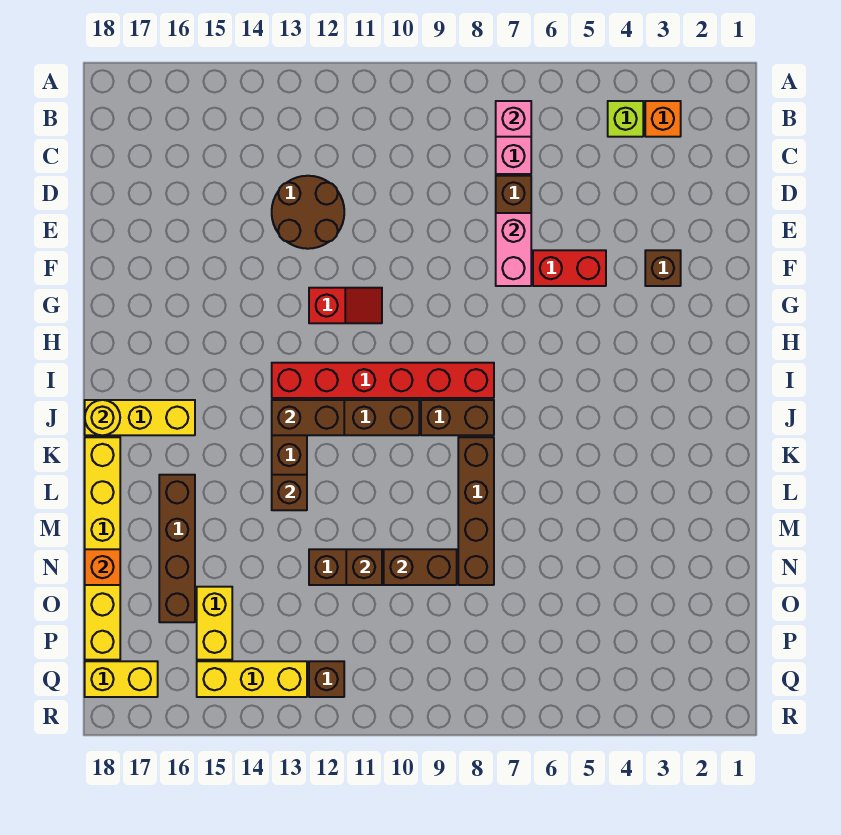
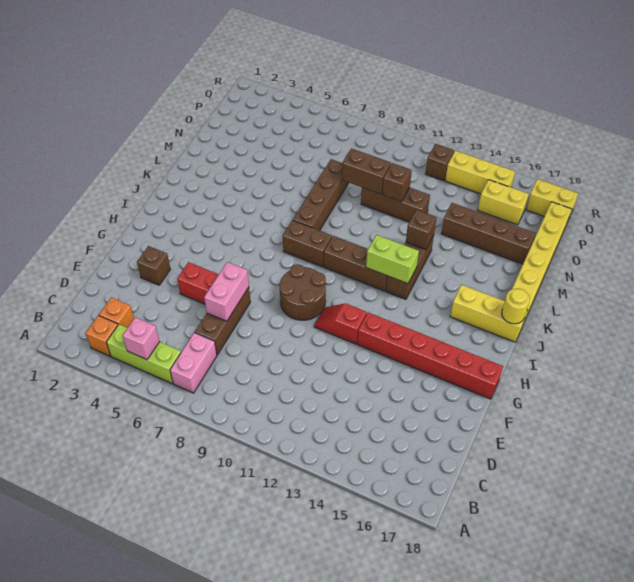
lime brick B4 level 1 -> lime brick B4:B6 level 1
pink brick B7 level 2 -> pink brick B5 level 2
brown round brick D12:E13 level 1 -> brown round brick G9:H10 level 1
red brick I8:I13 level 1 -> red brick G13:G18 level 1
brown brick J12:J13 level 2 -> lime brick J12:J13 level 2
brown brick L16:O16 level 1 -> brown brick N14:N17 level 1
orange brick N18 level 2 -> orange brick C3 level 1
yellow brick O15:P15 level 1 -> yellow brick P15:P16 level 1

